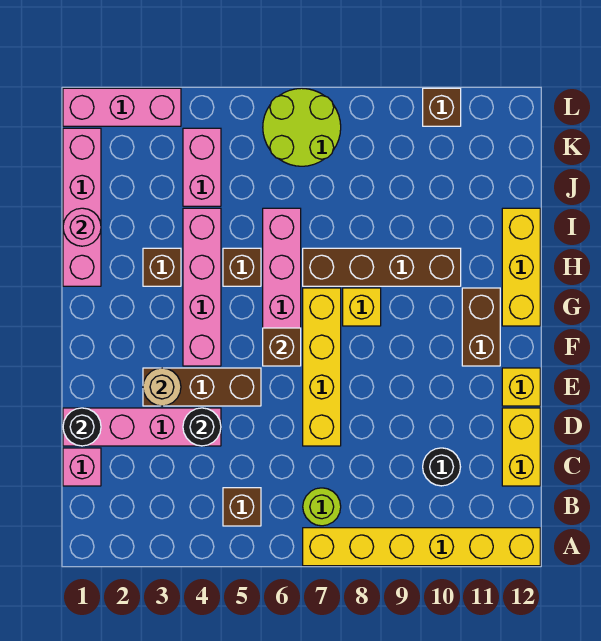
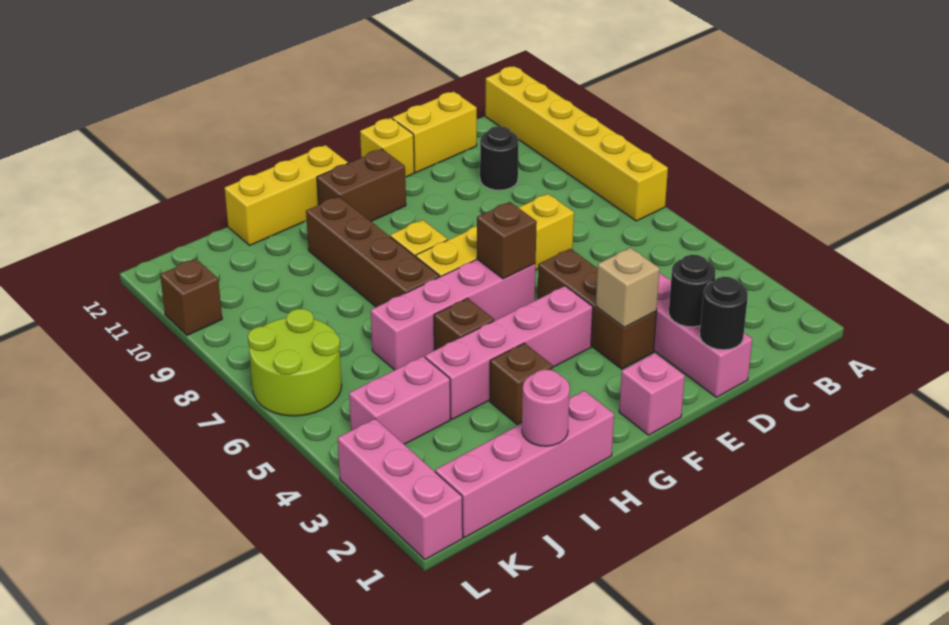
brown brick B5 level 1 -> none
lime round brick B7 level 1 -> none
pink brick C1 level 1 -> pink brick F1 level 1
black round brick D4 level 2 -> black round brick D2 level 2
tan round brick E3 level 2 -> tan brick E3 level 2

